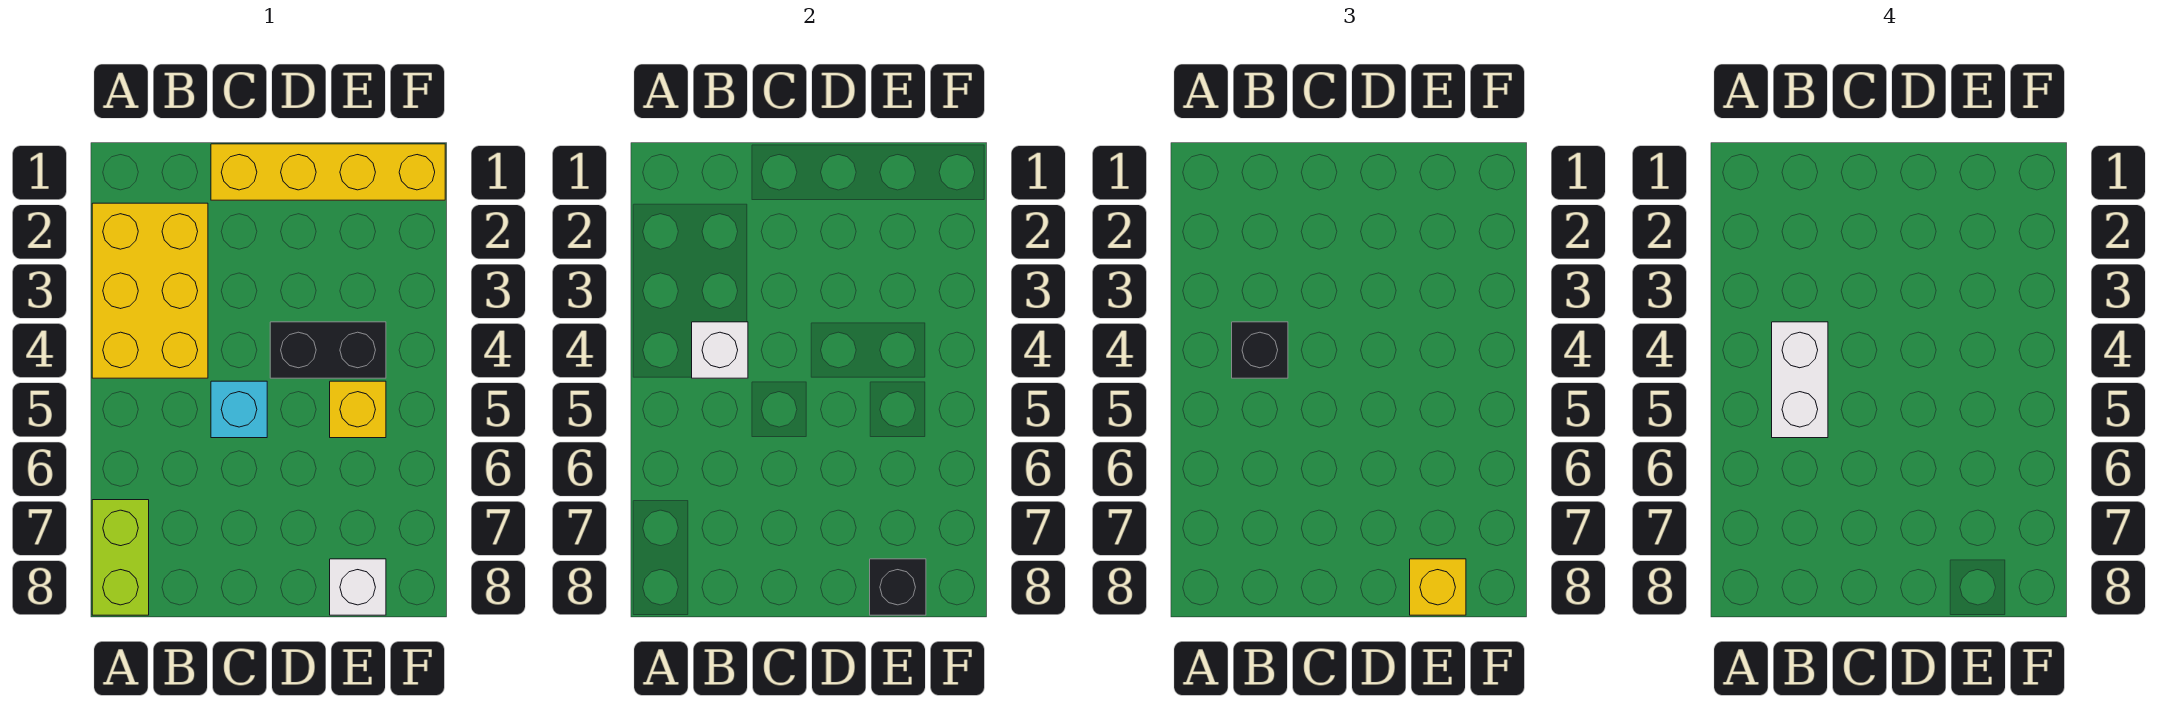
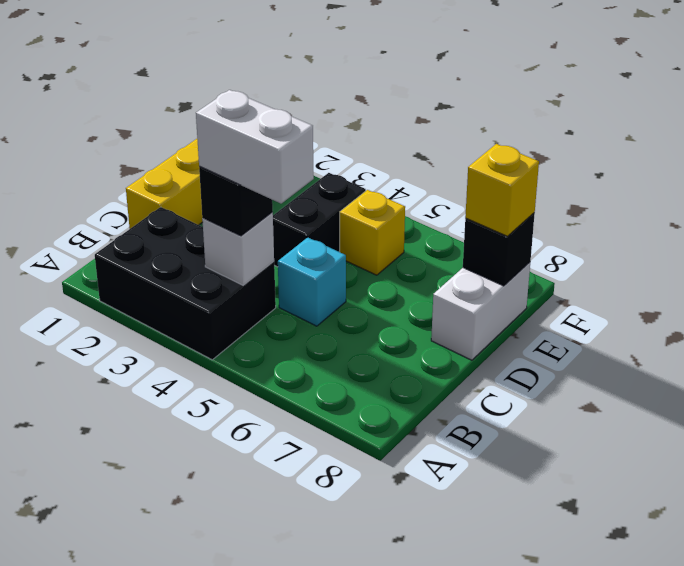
yellow brick A2:B4 level 1 -> black brick A2:B4 level 1
lime brick A7:A8 level 1 -> none
white brick E8 level 1 -> white brick D8:E8 level 1

